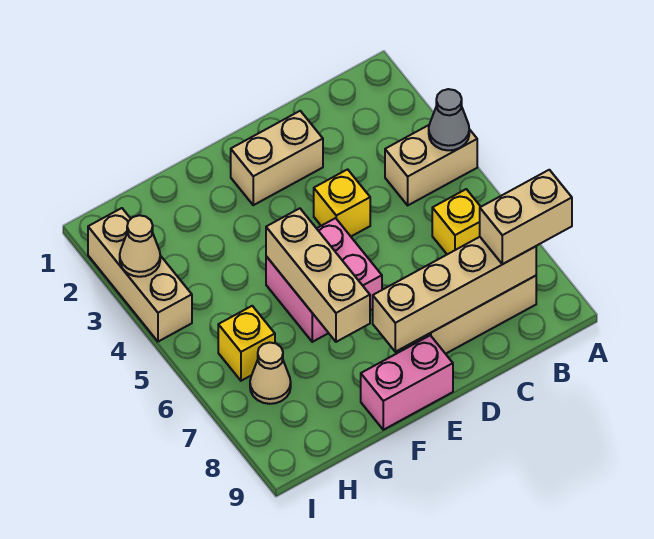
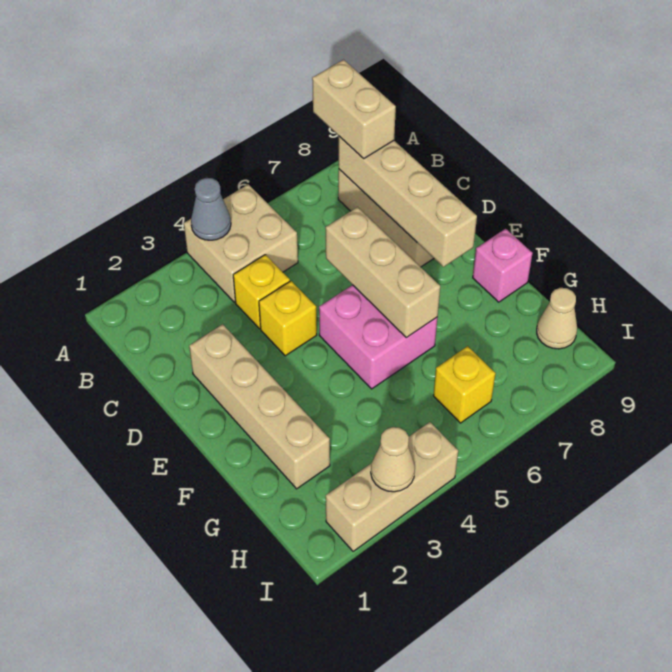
tan brick A4:B4 level 1 -> tan brick A4:B5 level 1
yellow brick B6 level 1 -> yellow brick C4 level 1
tan brick D2:E2 level 1 -> tan brick D2:G2 level 1
pink brick E9:F9 level 1 -> pink brick F9 level 1
tan brick F5:F7 level 2 -> tan brick D6:F6 level 2
tan cone H7 level 1 -> tan cone H9 level 1

